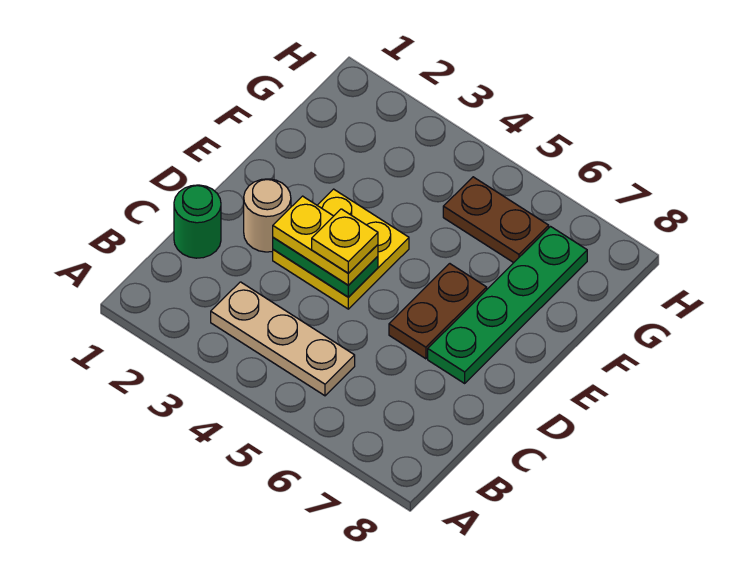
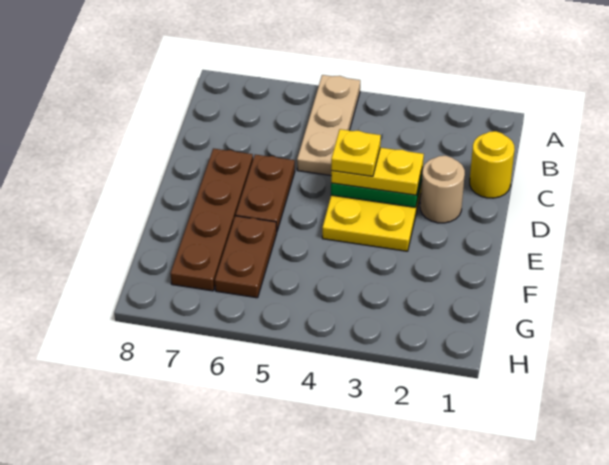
tan plate B3:B5 level 1 -> tan plate A5:C5 level 1
green round brick C1 level 1 -> yellow round brick C1 level 1
green plate D7:G7 level 1 -> brown plate D7:G7 level 1
brown plate G5:G6 level 1 -> brown plate F6:G6 level 1

